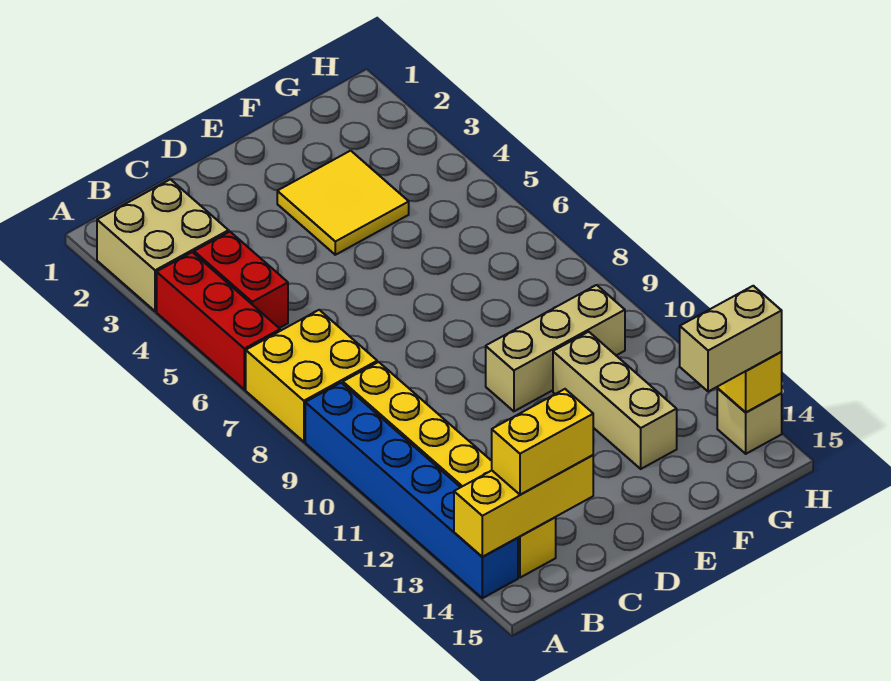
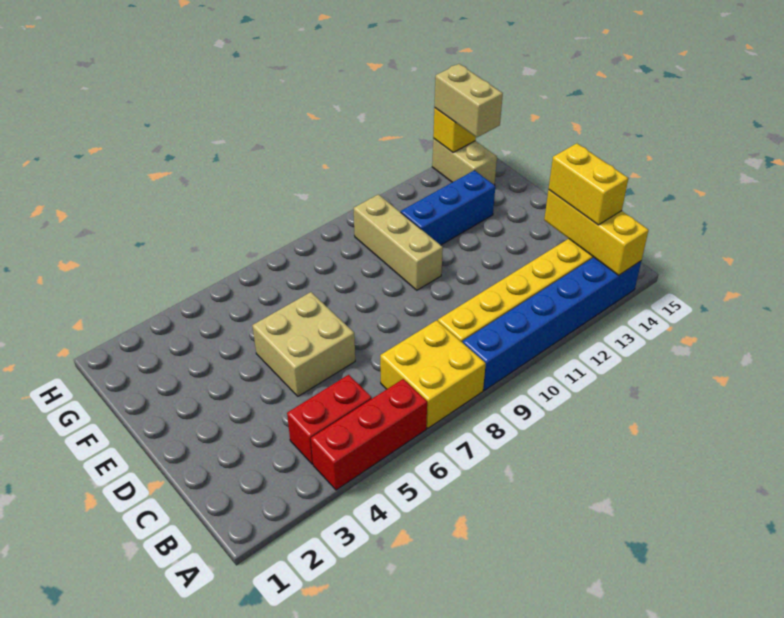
tan brick A2:B3 level 1 -> tan brick D5:E6 level 1
yellow tile E3:F4 level 1 -> none
tan brick F11:F13 level 1 -> blue brick F11:F13 level 1
tan brick H14 level 1 -> tan brick G14:H14 level 1

